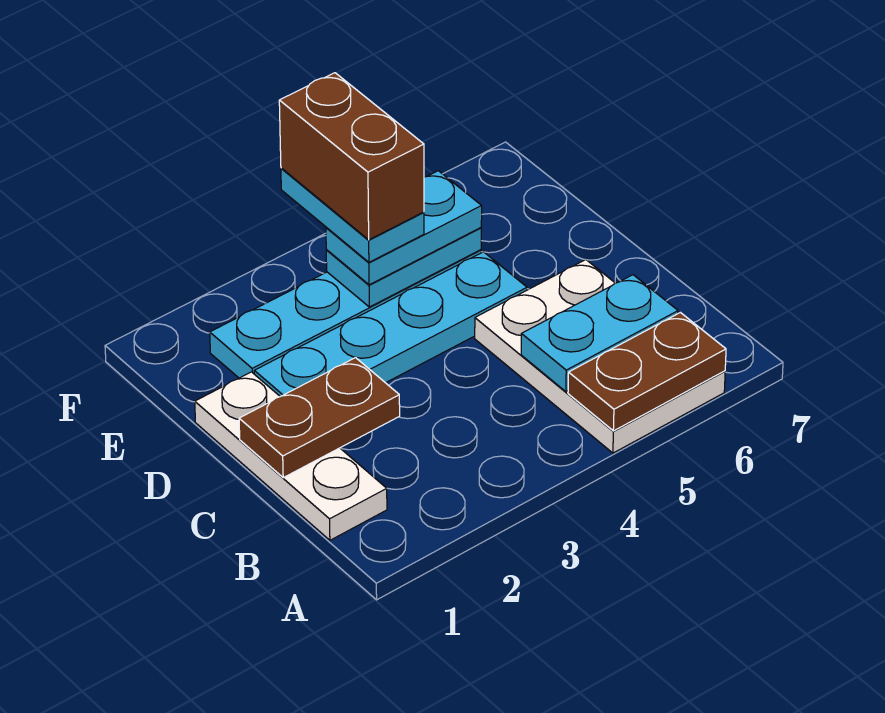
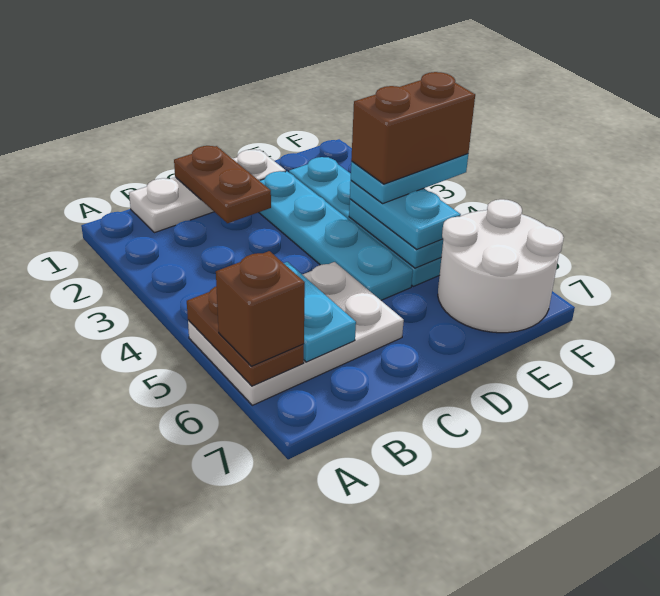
none -> brown brick A6 level 3
none -> white round brick E6:F7 level 1

